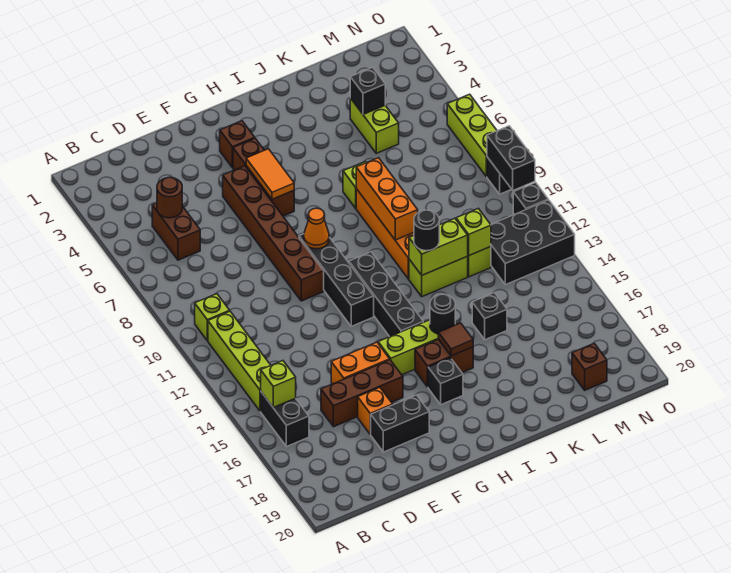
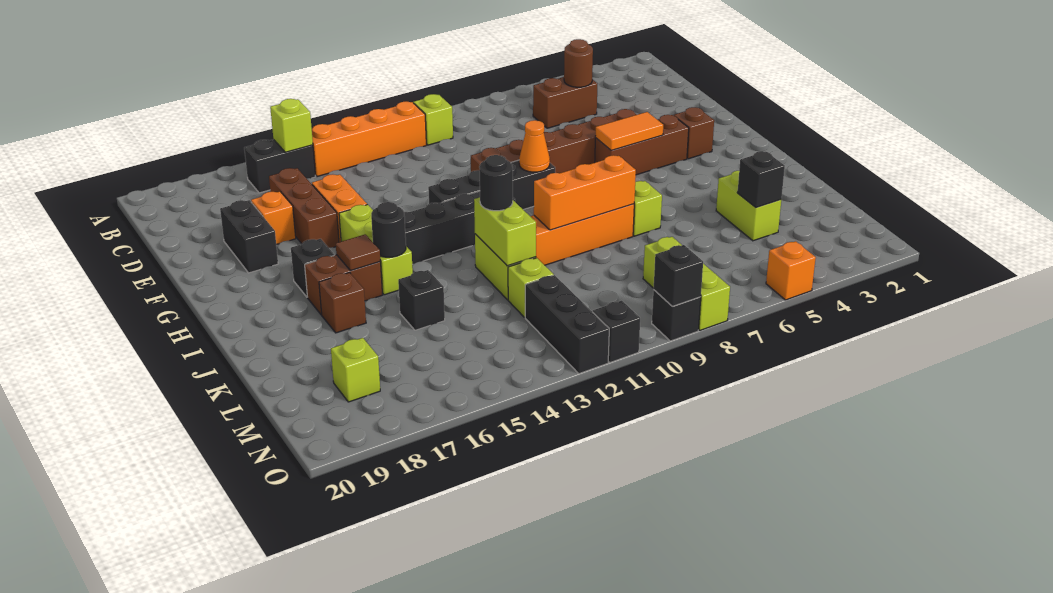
lime brick B11:B14 level 1 -> orange brick B11:B14 level 1
brown brick H16:I16 level 1 -> brown brick I16:I17 level 1
lime brick L4:L5 level 1 -> lime brick K4:L4 level 1
lime brick L12 level 2 -> lime brick M18 level 1
black brick M12:O13 level 1 -> black brick M12:O12 level 1
brown brick M19 level 1 -> brown brick J17 level 1
none -> orange brick O5 level 1
lime brick O6:O8 level 1 -> lime brick M8:O8 level 1
black brick O9:O10 level 2 -> black brick O9 level 2

